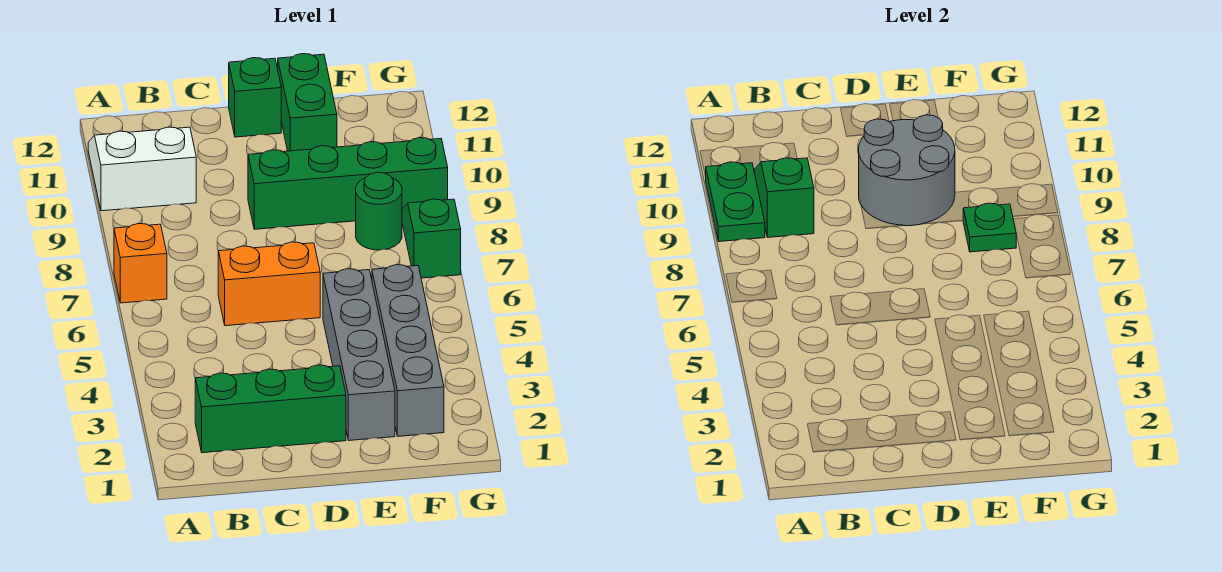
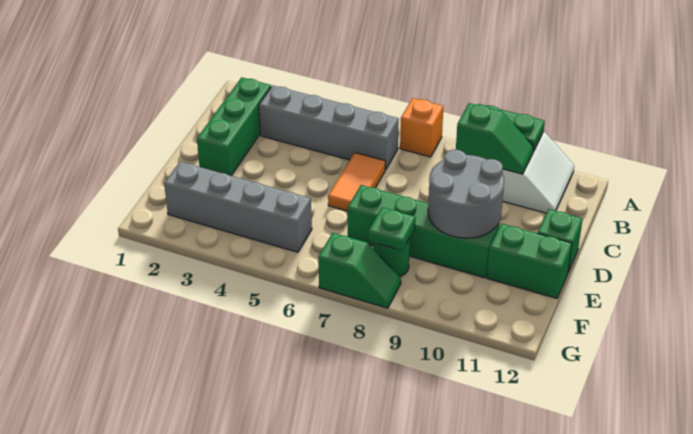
orange brick C6:D6 level 1 -> orange tile C6:D6 level 1
green brick D9:G9 level 1 -> green brick E7:E10 level 1
grey brick E2:E5 level 1 -> grey brick B3:B6 level 1

